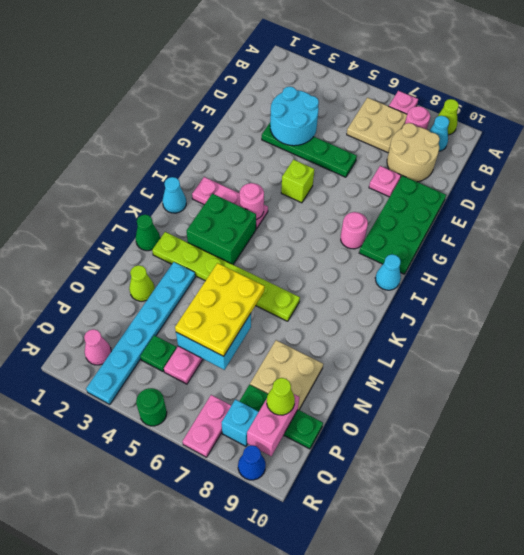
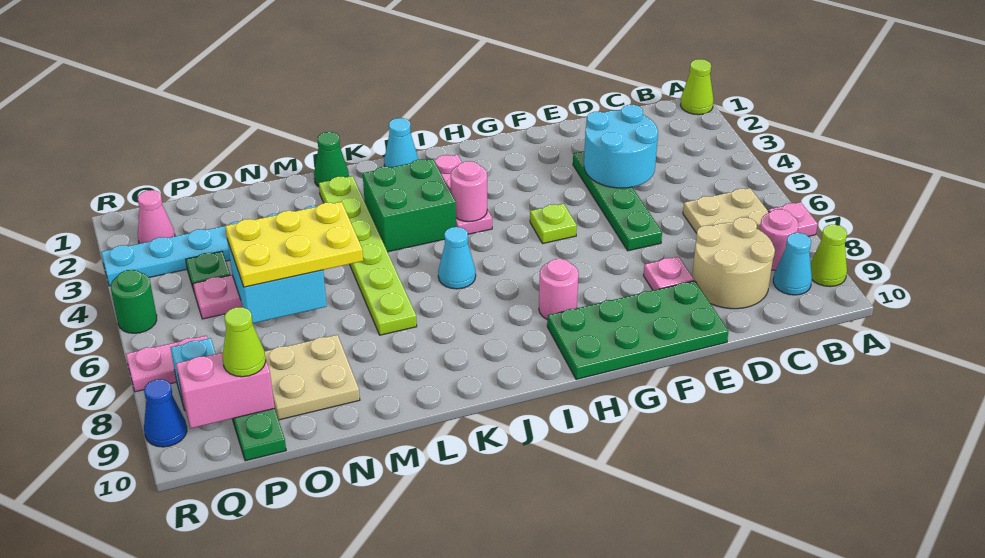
lime brick G5 level 1 -> lime plate G5 level 1
cyan cone I10 level 1 -> cyan cone J6 level 1
lime cone N2 level 1 -> lime cone A1 level 1

